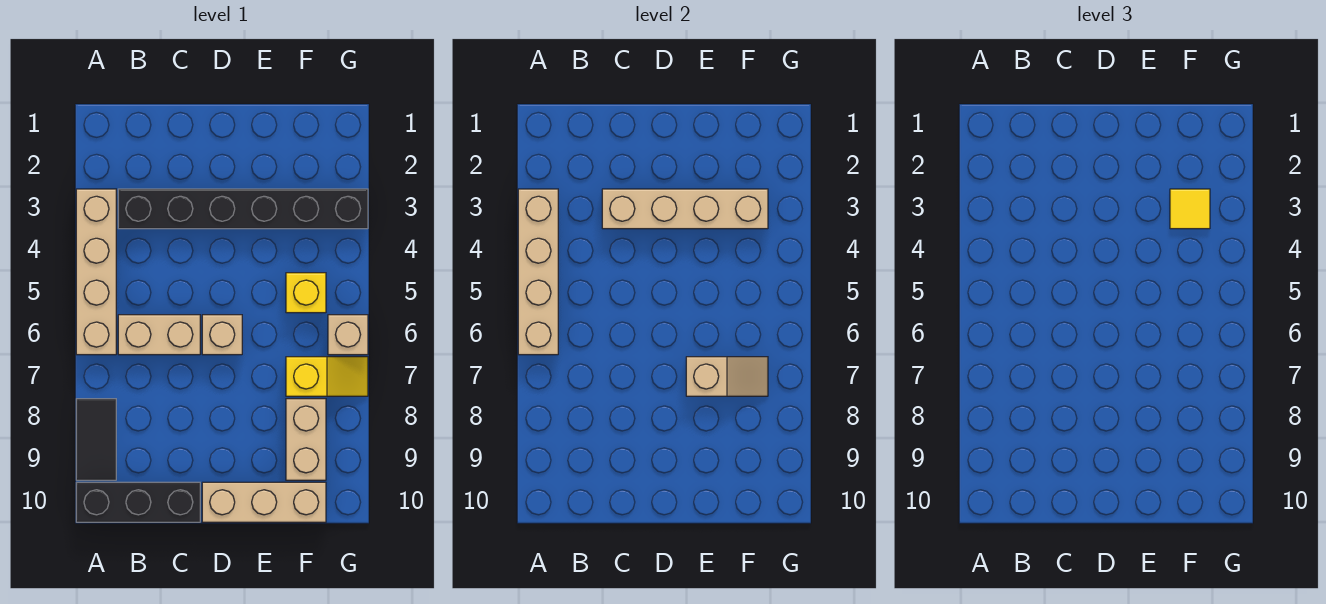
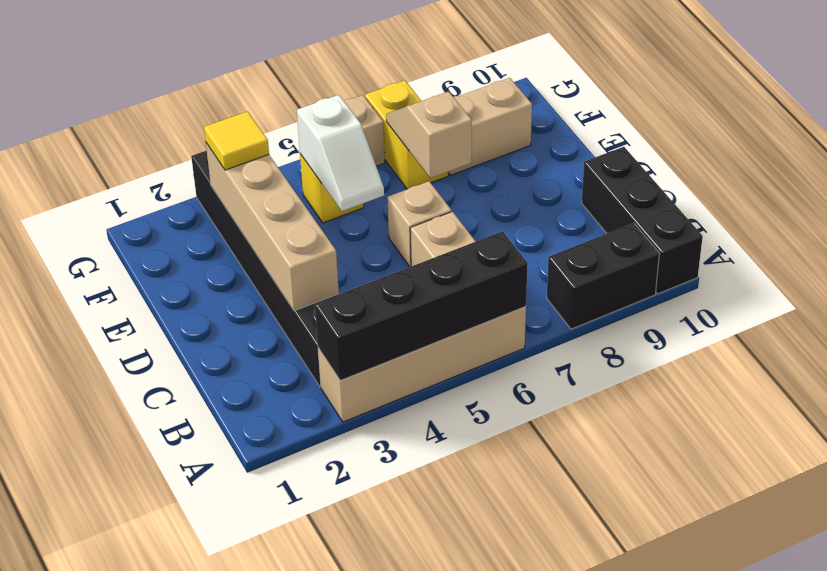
tan brick A3:A6 level 2 -> black brick A3:A6 level 2
black tile A8:A9 level 1 -> black brick A8:A9 level 1
tan brick D10:F10 level 1 -> none
none -> white slope E5:F5 level 2 top F
yellow slope F7:G7 level 1 top F -> yellow brick F7:G7 level 1

